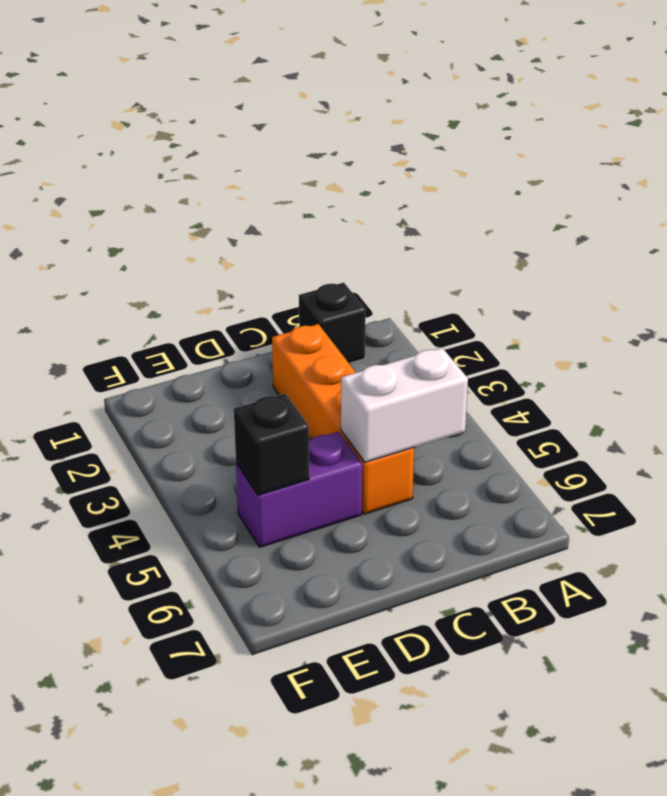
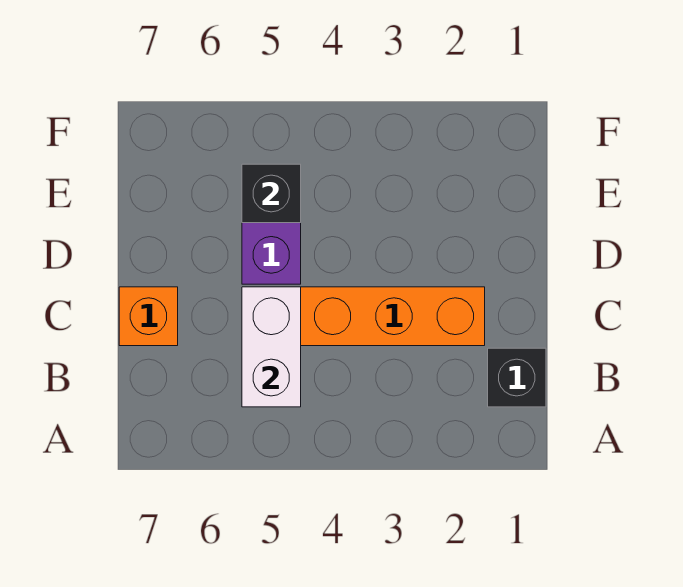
none -> orange brick C7 level 1

